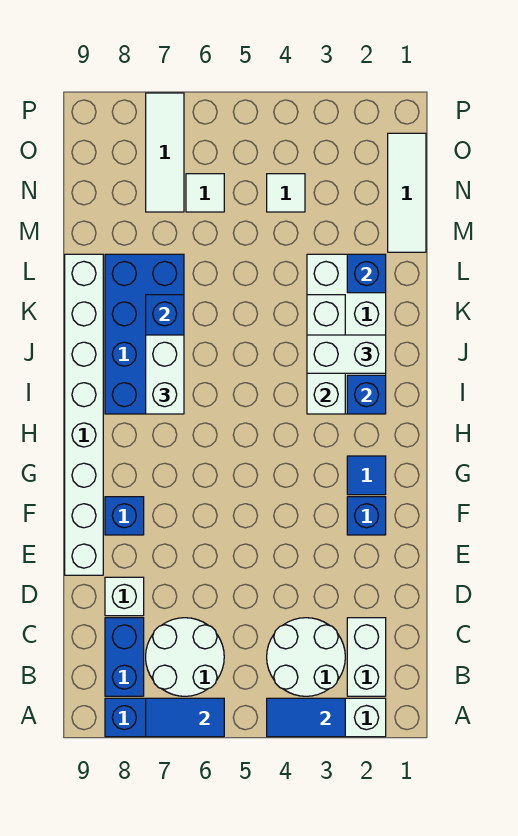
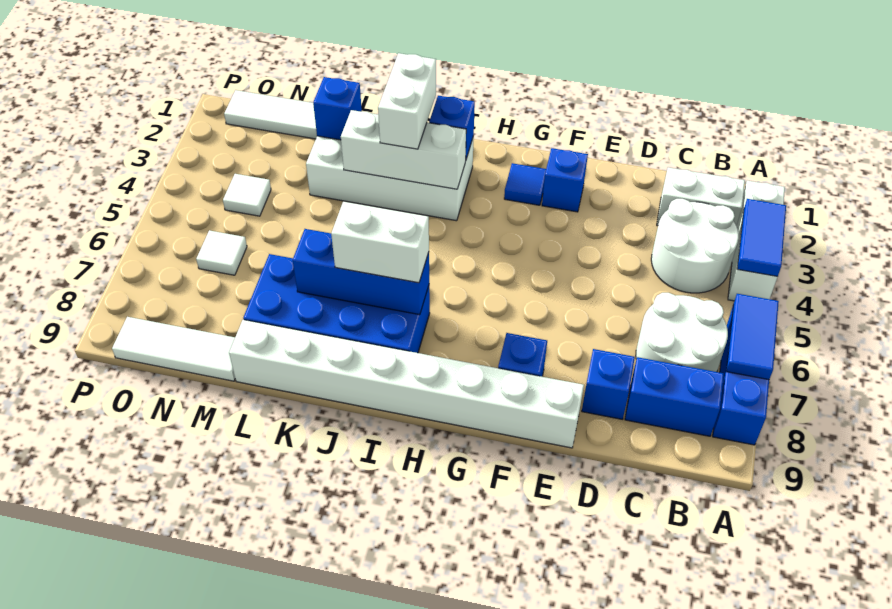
white brick D8 level 1 -> blue brick D8 level 1
white tile N7:P7 level 1 -> white tile M9:O9 level 1

